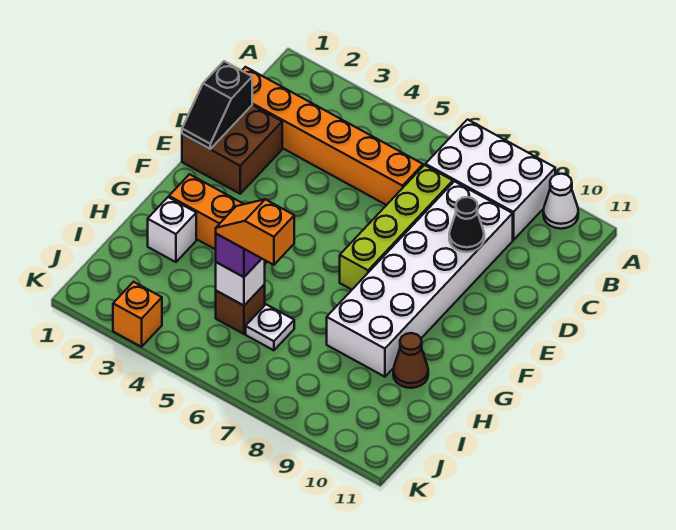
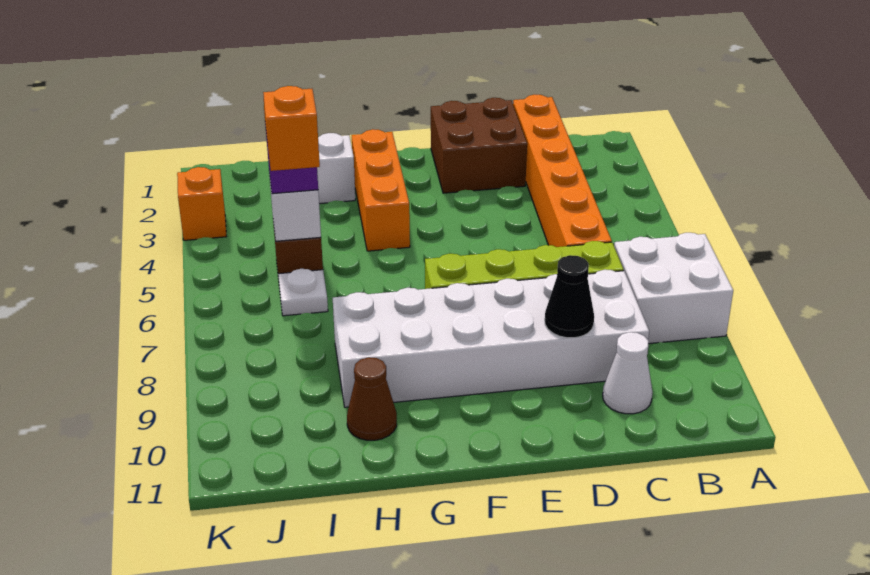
white brick A7:B9 level 1 -> white brick A7:B8 level 1
white cone A10 level 1 -> white cone C10 level 1
black slope D1:E1 level 2 top D -> none

